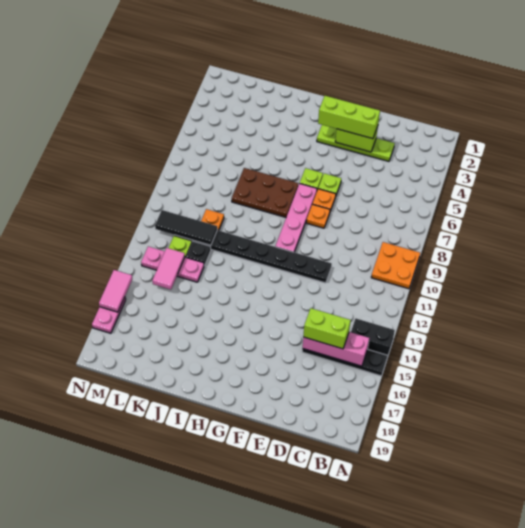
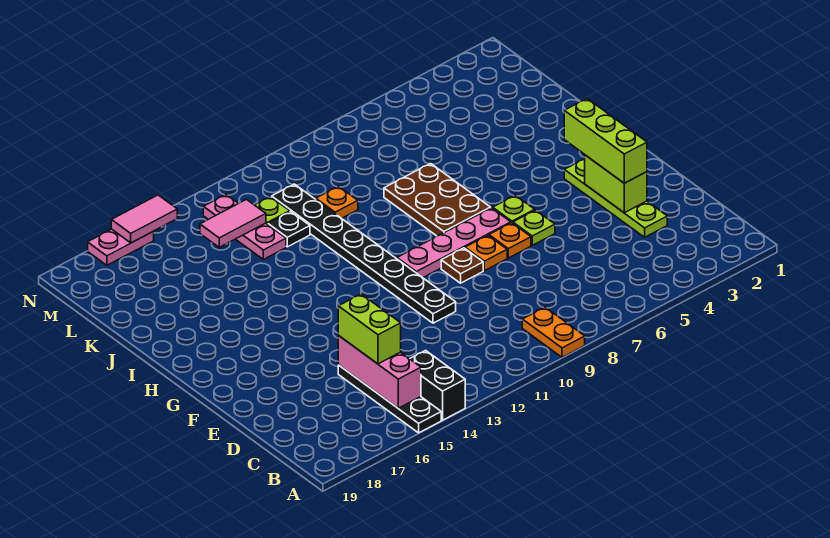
orange plate A9:B10 level 1 -> orange plate A9:B9 level 1
none -> brown plate F9 level 1
black tile K11:M11 level 2 -> none

